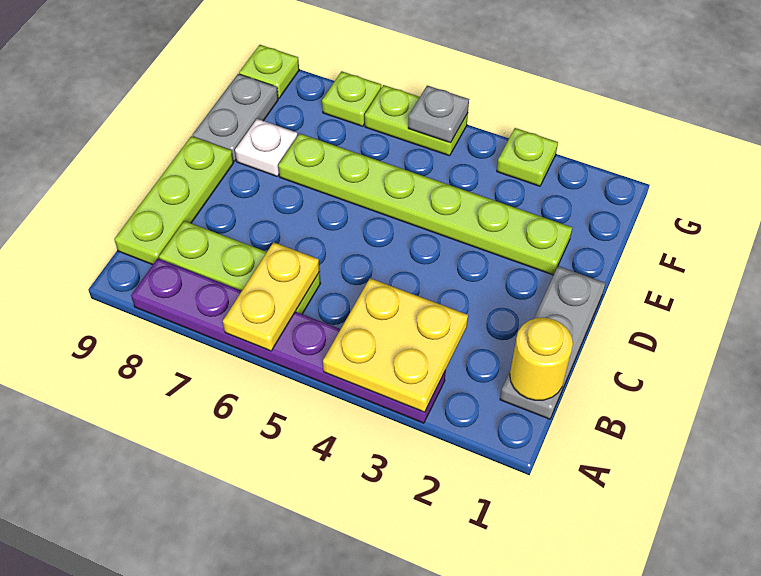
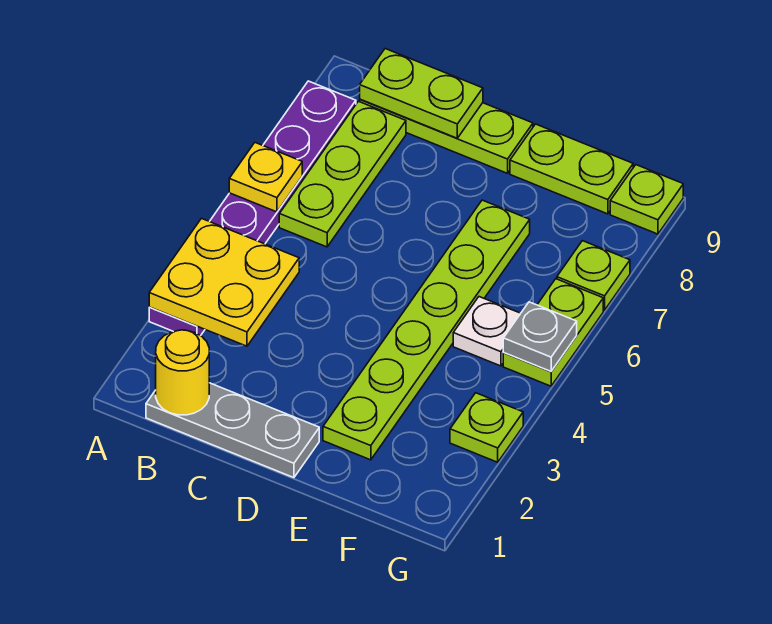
yellow plate A6:B6 level 2 -> yellow plate A6 level 2
none -> lime plate B9:C9 level 2
white plate E8 level 1 -> white plate F5 level 1
grey plate E9:F9 level 1 -> lime plate E9:F9 level 1

